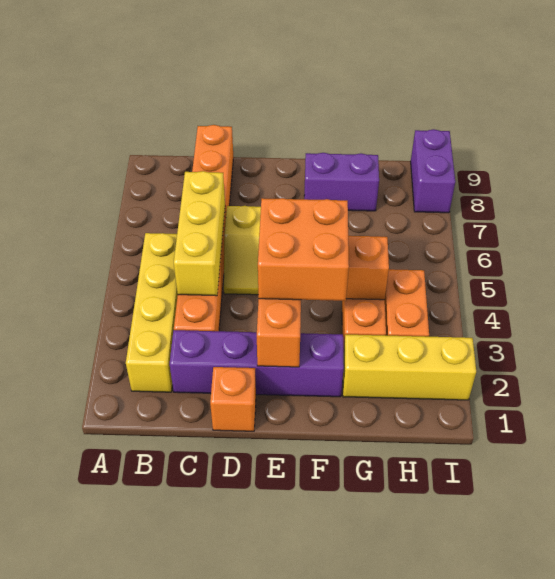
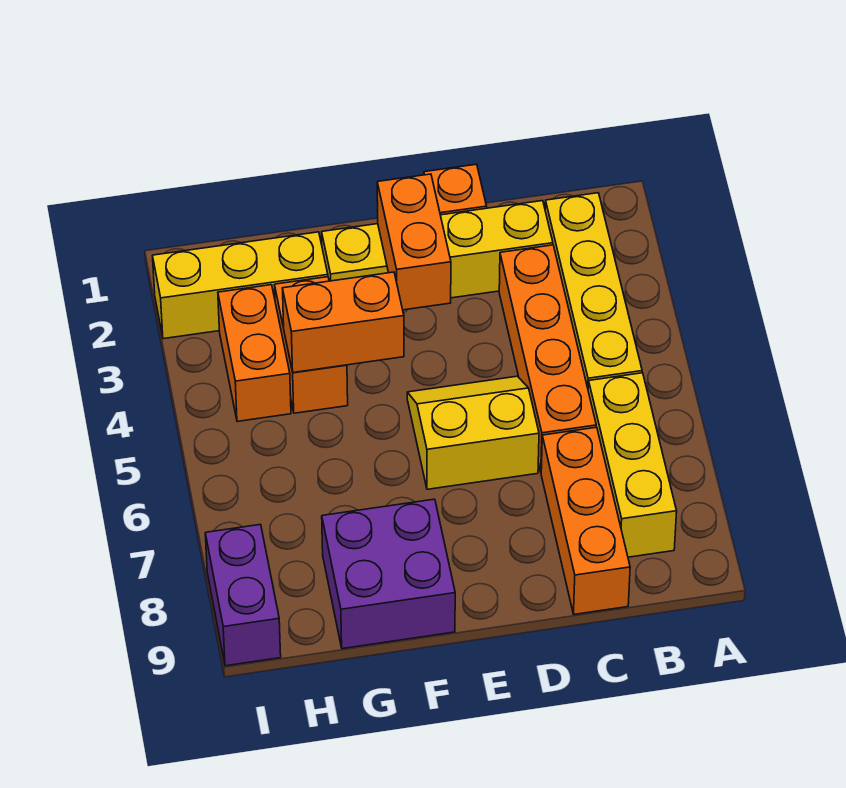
purple brick C2:F2 level 1 -> yellow brick C2:F2 level 1
yellow brick C4:C6 level 2 -> yellow brick B6:B8 level 1
orange brick E3:F4 level 3 -> none
purple brick F8:G8 level 1 -> purple brick F8:G9 level 1

